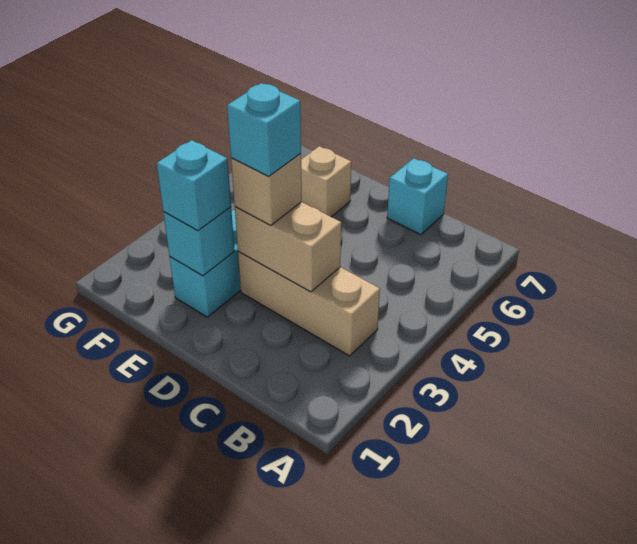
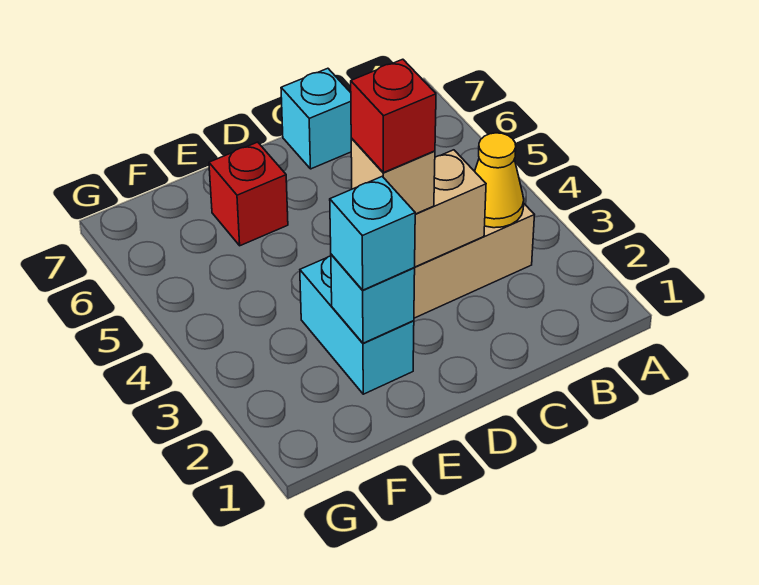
none -> yellow cone B3 level 2
cyan brick D3 level 4 -> red brick D3 level 4
tan brick E6 level 1 -> red brick E6 level 1

